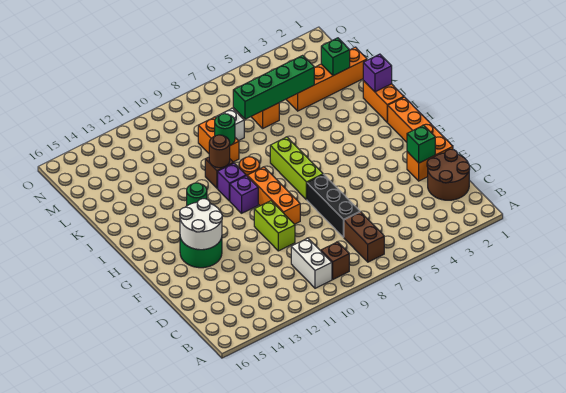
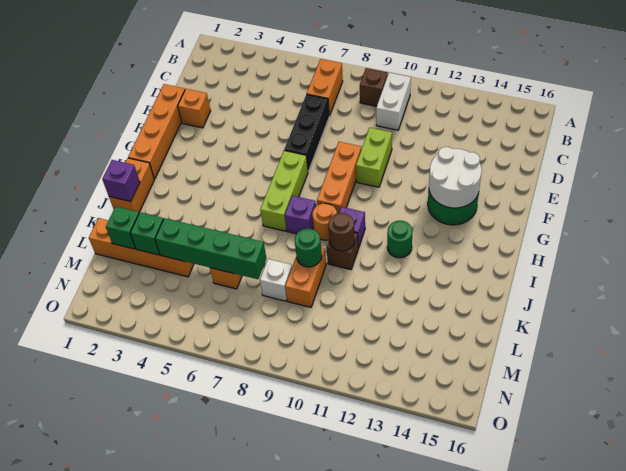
brown brick B7:C7 level 1 -> orange brick B7:C7 level 1
brown round brick C1:D2 level 1 -> none
green brick E2 level 2 -> green brick L3 level 2
purple brick H10 level 1 -> purple brick I8 level 1

